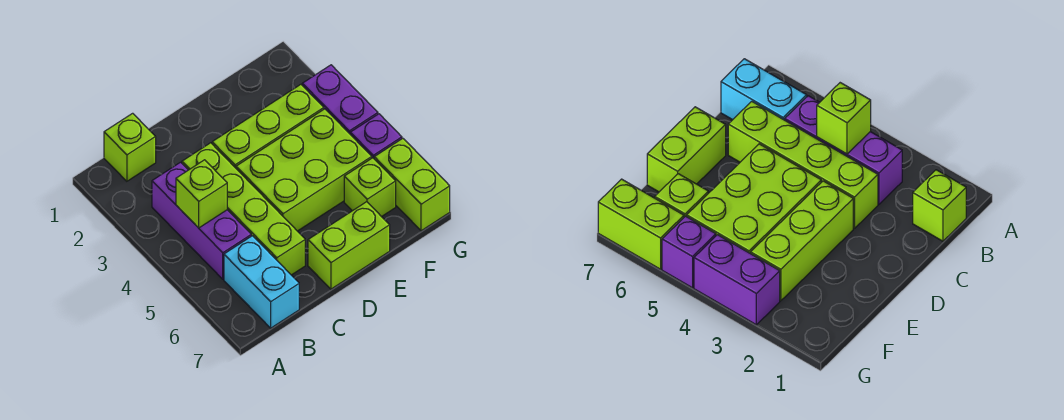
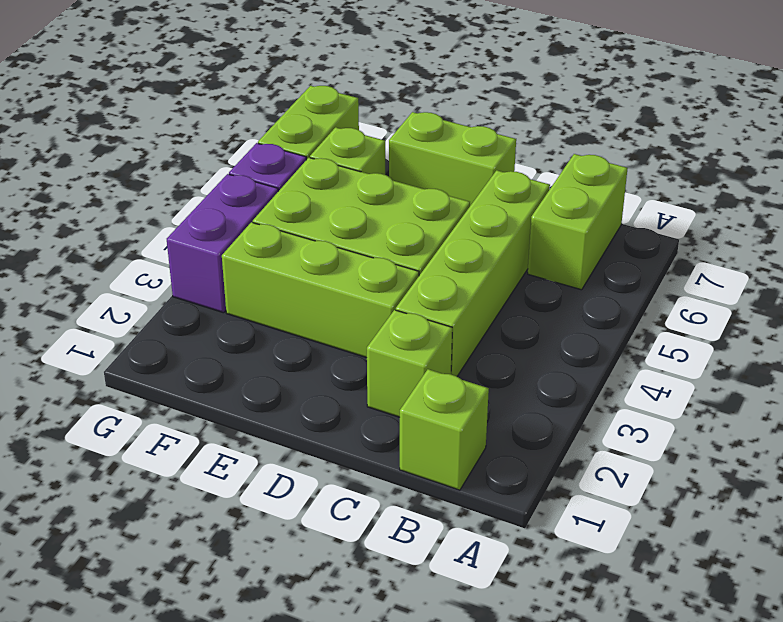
purple brick B3:B5 level 1 -> none
lime brick B4 level 2 -> lime brick C2 level 1
cyan brick B6:B7 level 1 -> lime brick B6:B7 level 1

